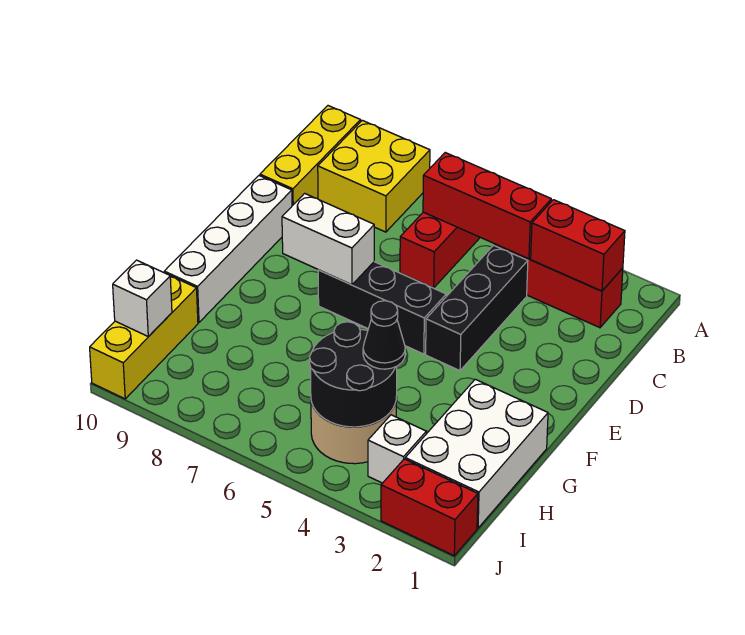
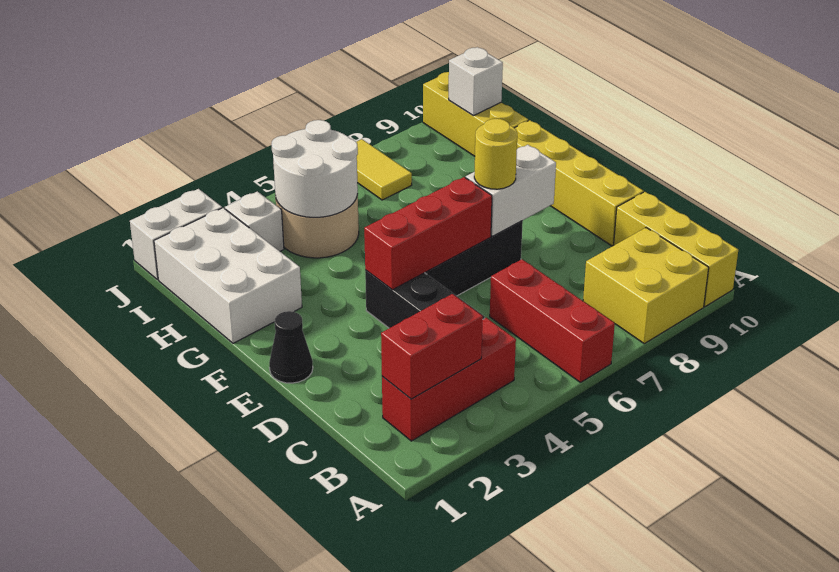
red brick B4:B6 level 2 -> red brick E4:E6 level 2
white brick D10:G10 level 1 -> yellow brick D10:G10 level 1
none -> yellow round brick E7 level 3
black round brick H4:I5 level 2 -> white round brick H4:I5 level 2
black cone H4 level 3 -> black cone E1 level 1
none -> yellow tile I7:J7 level 1
red brick J1:J2 level 1 -> white brick J1:J2 level 1

